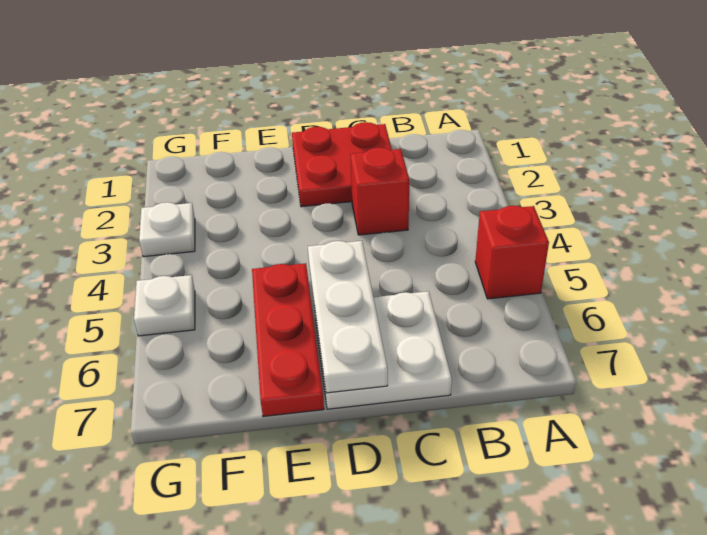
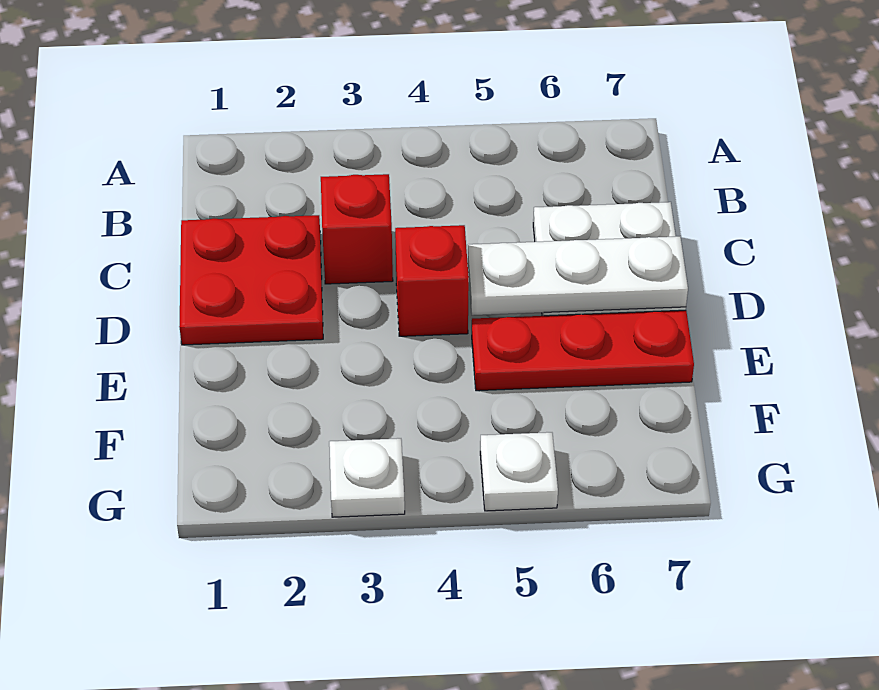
red brick A5 level 1 -> red brick D4 level 1

